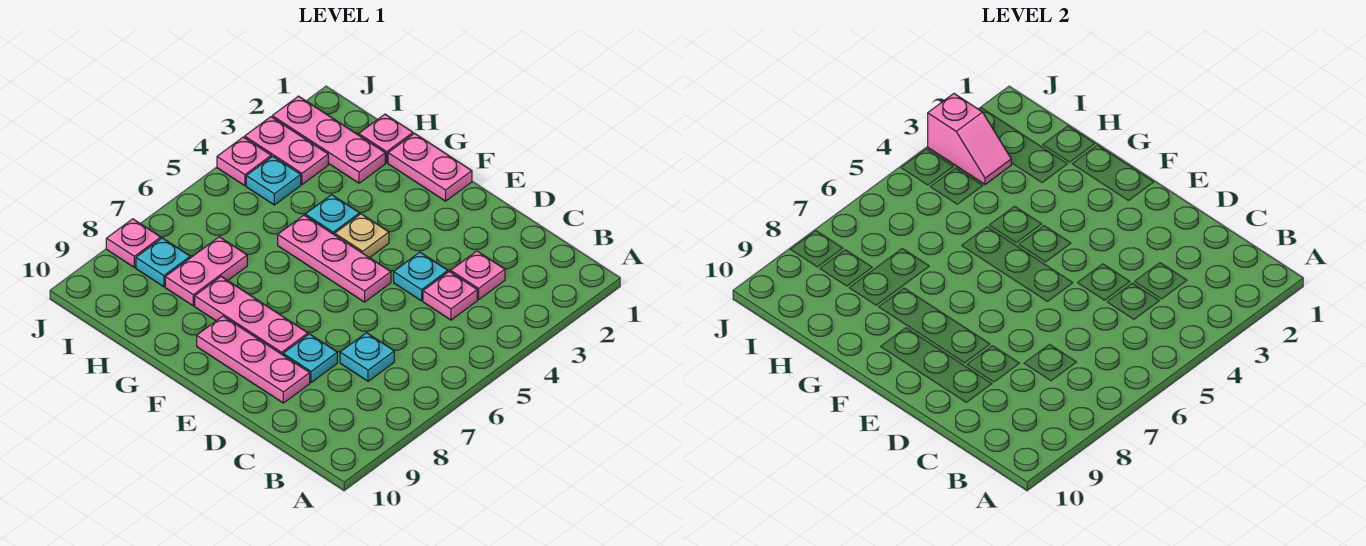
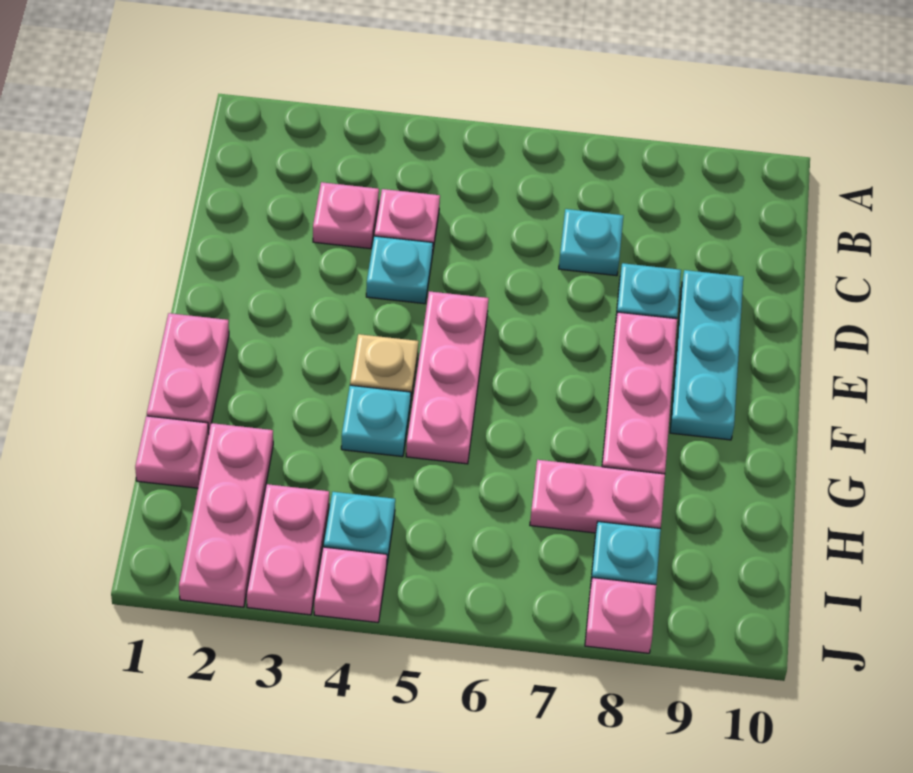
pink plate D9:F9 level 1 -> cyan plate D9:F9 level 1
pink slope I3:J3 level 2 top J -> none

